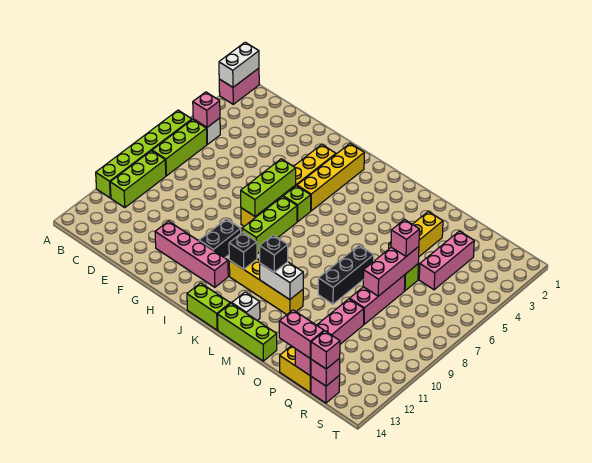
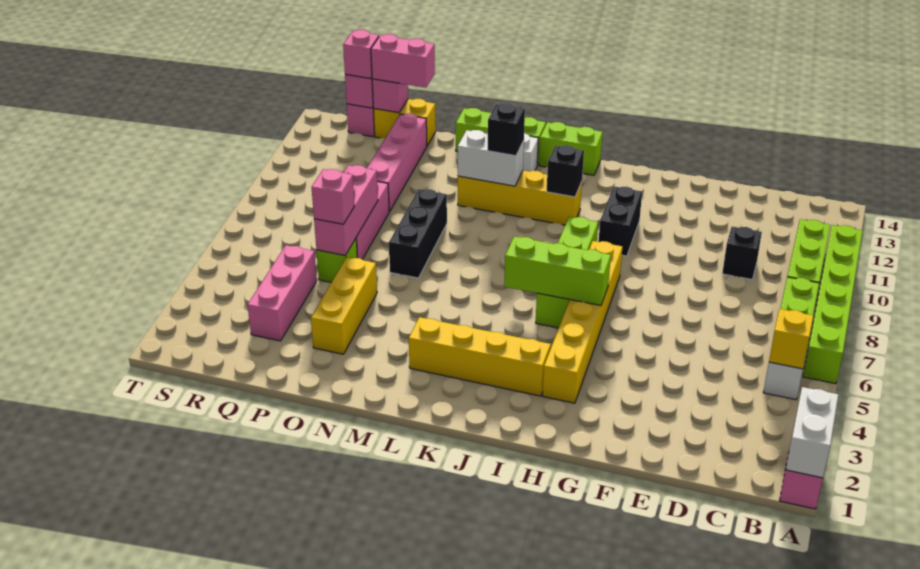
pink brick B5 level 2 -> yellow brick B5 level 2
none -> black brick D10 level 1
pink brick F12:I12 level 1 -> none
lime brick H6:H8 level 2 -> lime brick H6:J6 level 2
yellow brick I2:I5 level 1 -> yellow brick I3:L3 level 1

